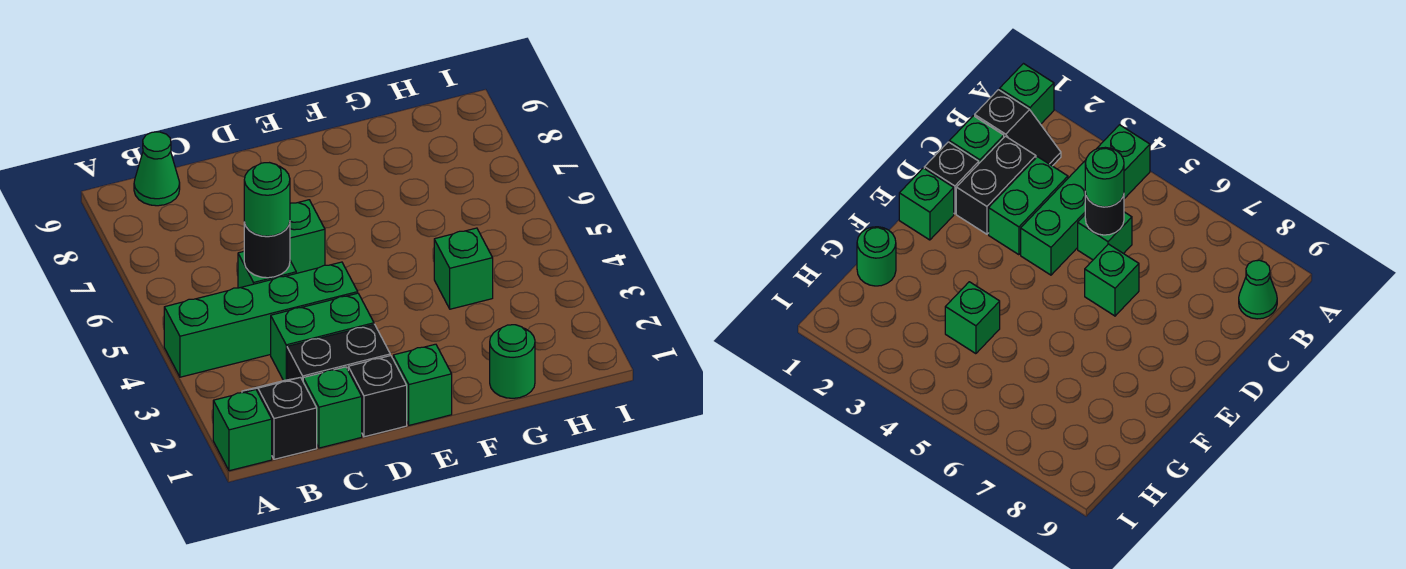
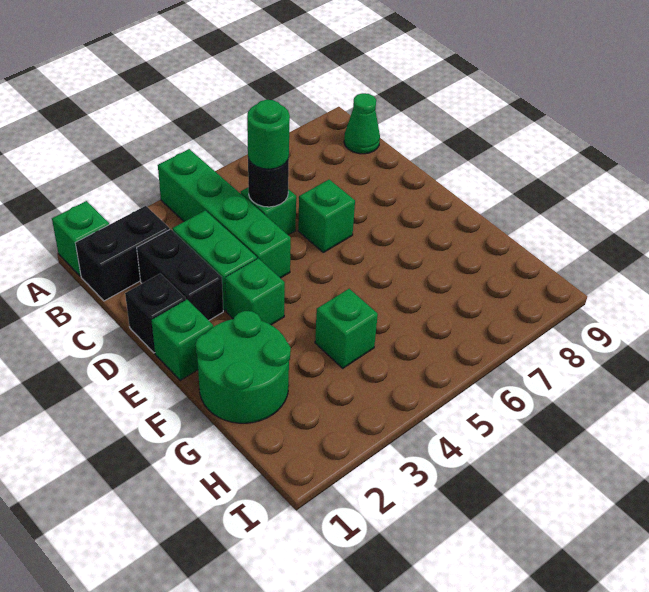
black slope B1:B2 level 1 top 1 -> black brick B1:B2 level 1
green brick C1 level 1 -> green brick E3 level 1
green round brick G1 level 1 -> green round brick F1:G2 level 1

